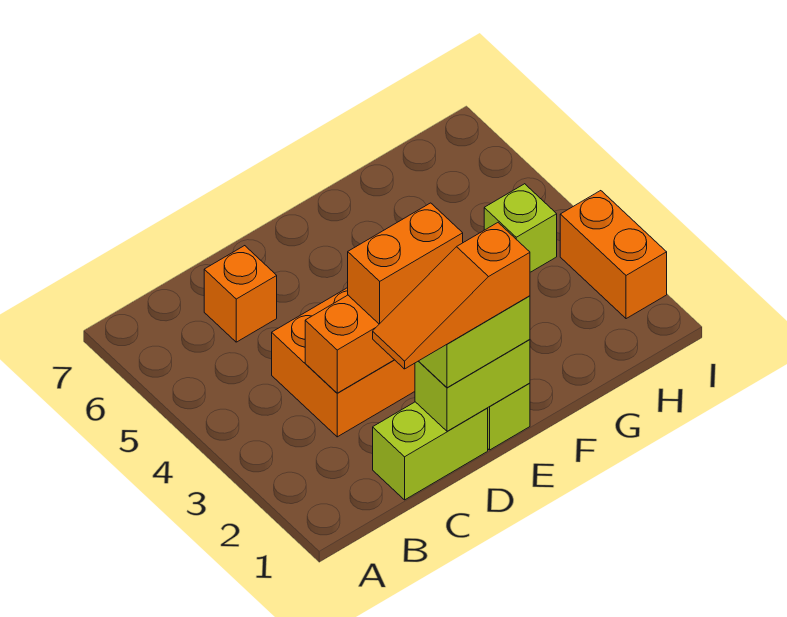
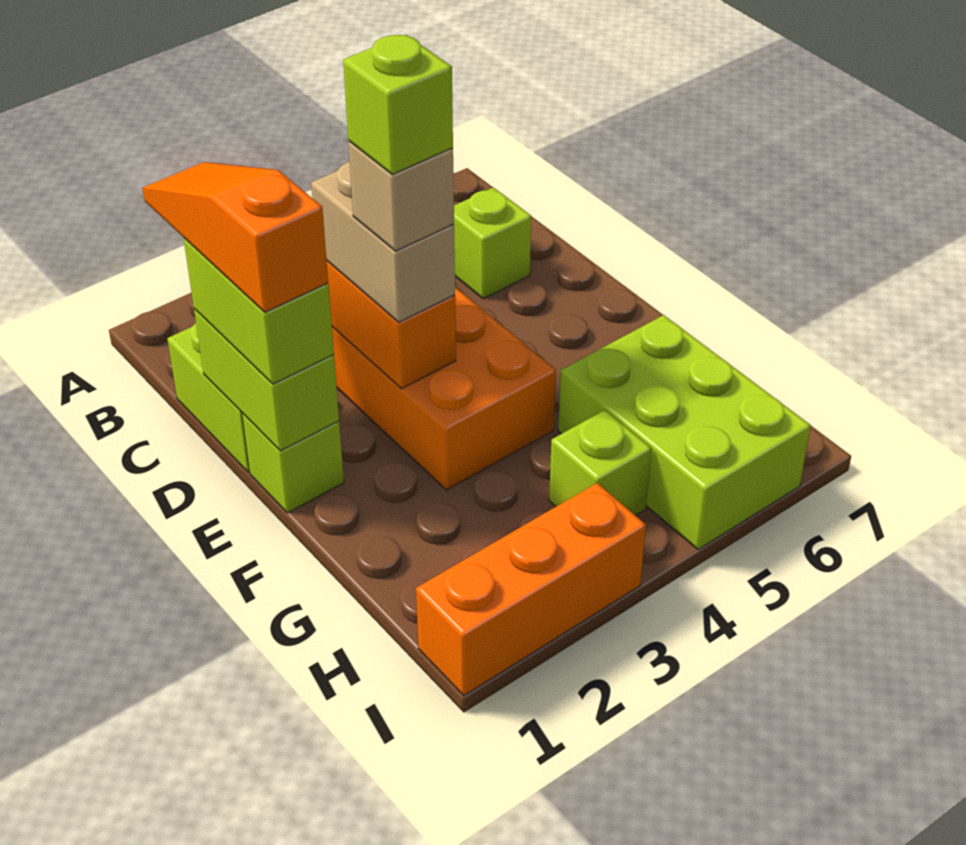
orange brick C6 level 1 -> lime brick C6 level 1
orange brick D3:E3 level 3 -> tan brick D3:E3 level 3
none -> tan brick E3 level 4
none -> lime brick E3 level 5
none -> lime brick G5:I6 level 1
orange brick I2:I3 level 1 -> orange brick I1:I3 level 1

